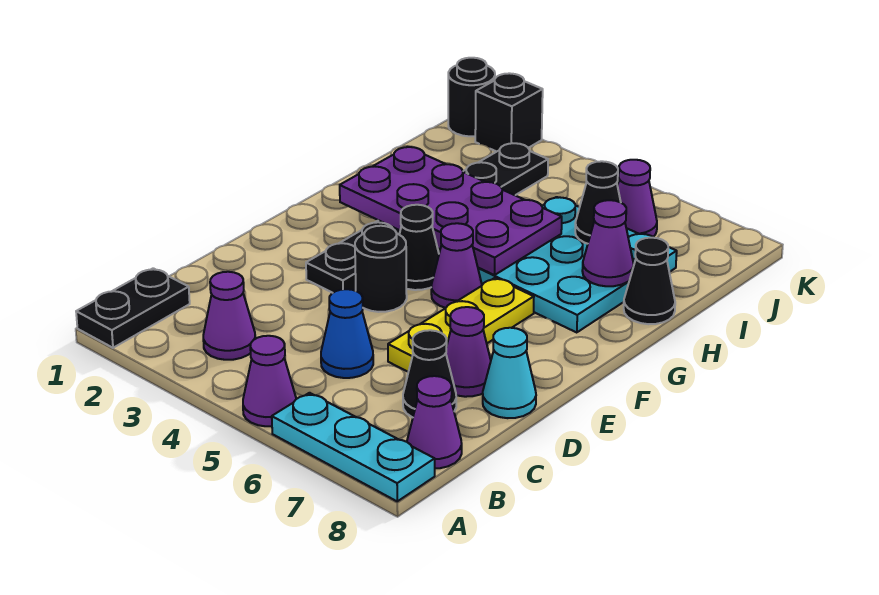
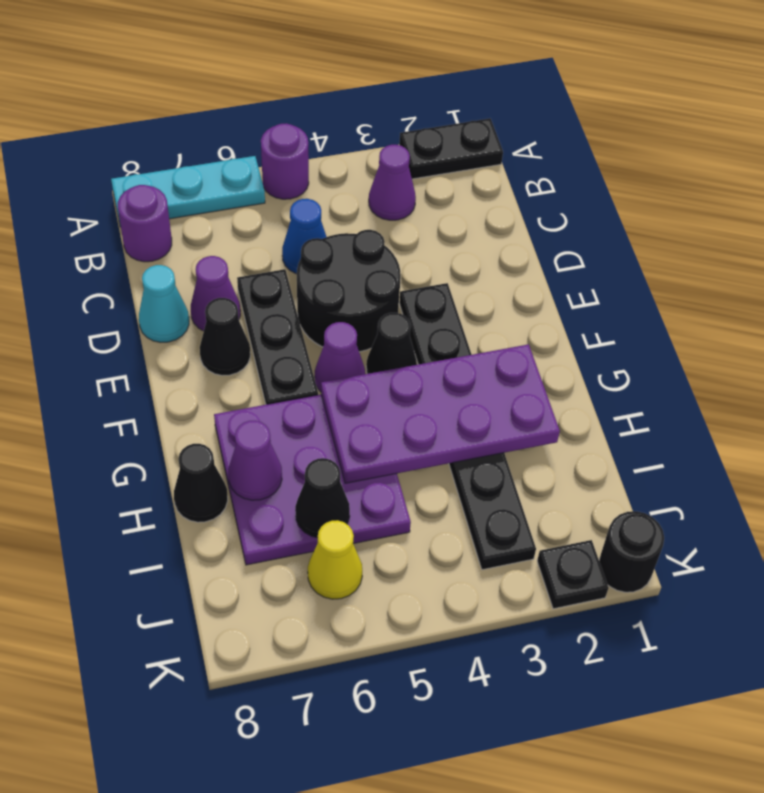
black plate A1:B1 level 1 -> black plate A1:A2 level 1
purple cone A5 level 1 -> purple round brick A5 level 1
purple cone B8 level 1 -> purple round brick B8 level 1
black cone C7 level 1 -> black cone E7 level 1
yellow plate D6:F6 level 1 -> black plate D6:F6 level 1
black round brick E4 level 1 -> black round brick D4:E5 level 1
cyan plate G5:I7 level 1 -> purple plate G5:I7 level 1
purple cone J6 level 1 -> yellow cone J6 level 1
black brick K2 level 1 -> black plate K2 level 1

